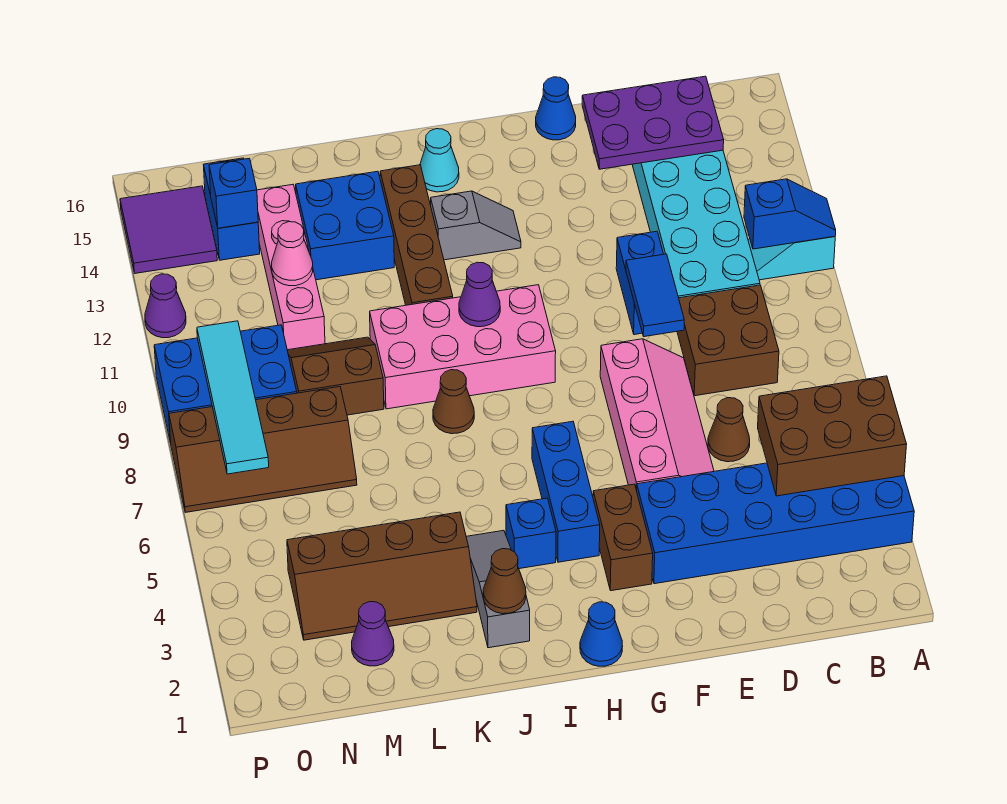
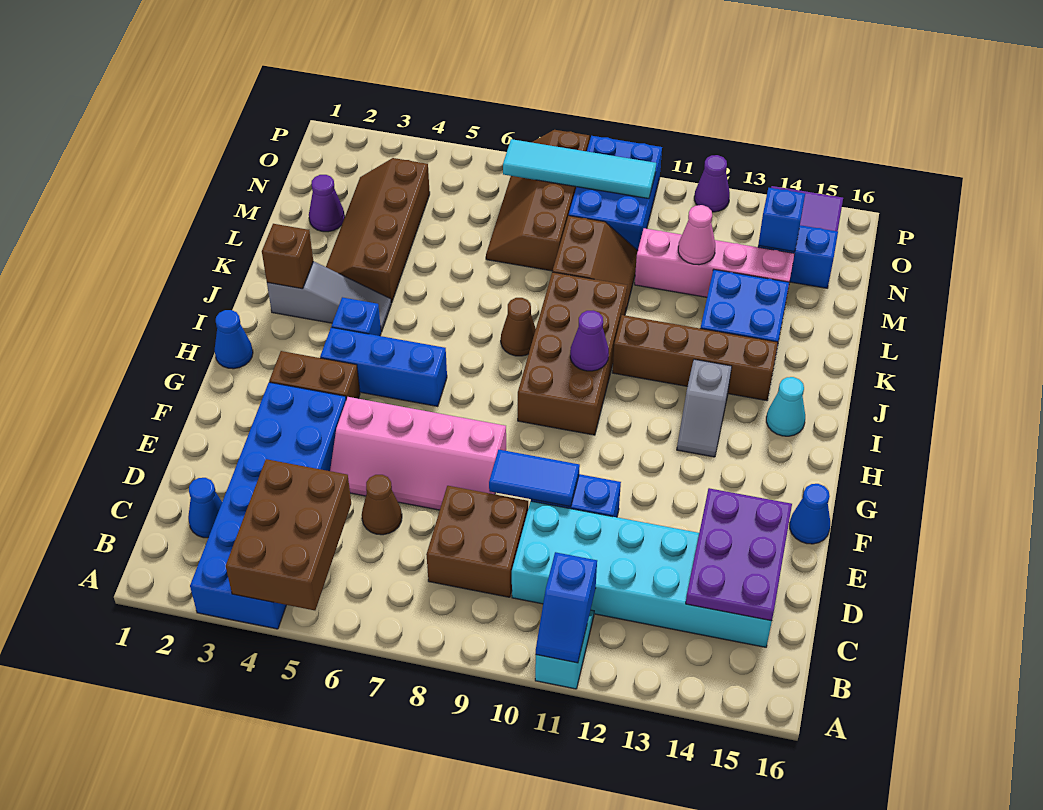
none -> blue cone C2 level 1
pink brick H9:K10 level 1 -> brown brick H9:K10 level 1
brown cone J2 level 2 -> brown brick J2 level 2

